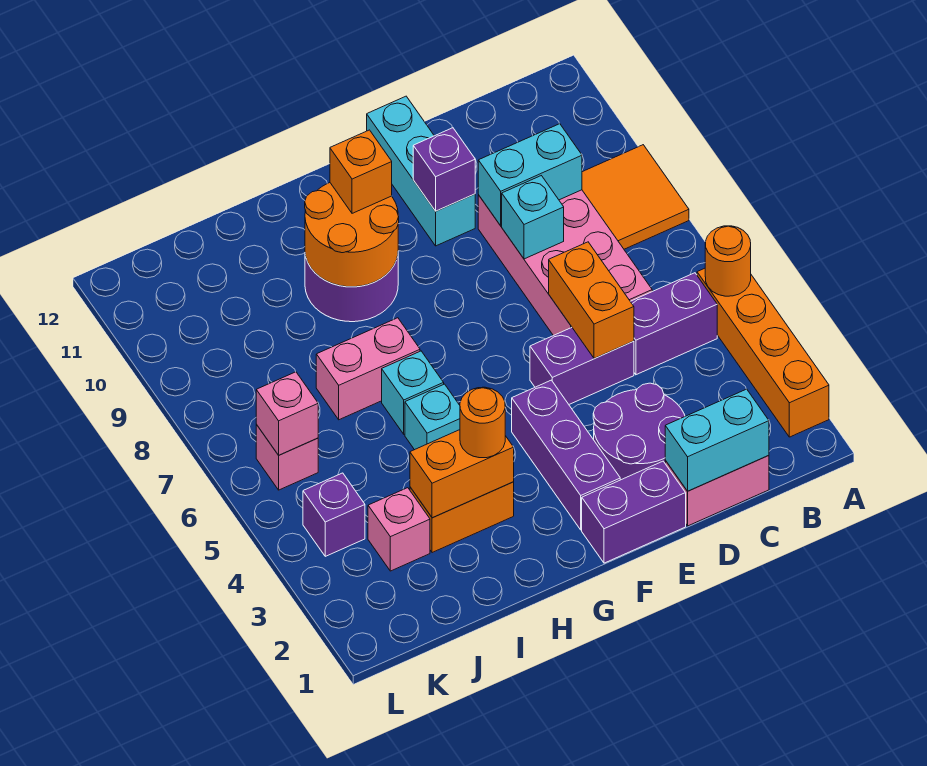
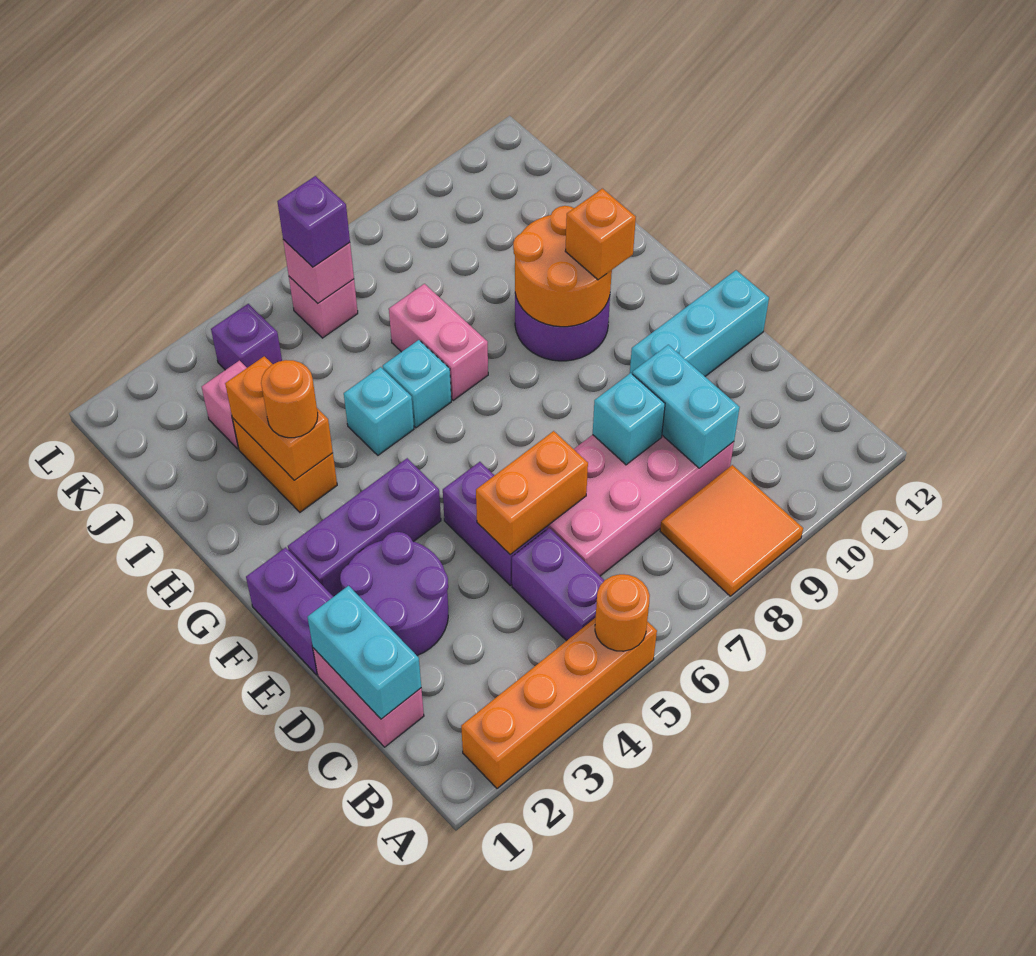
purple brick E10 level 2 -> purple brick K6 level 3

